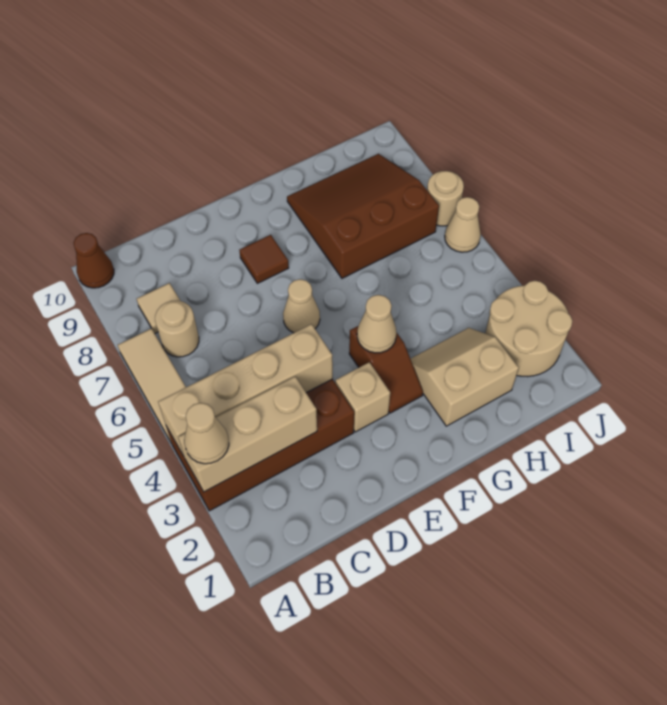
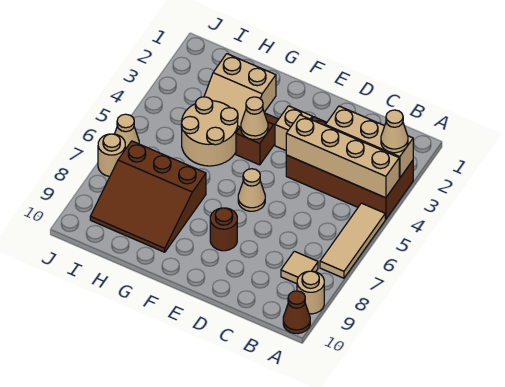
tan round brick B7 level 1 -> tan round brick A9 level 1
brown tile E8 level 1 -> brown round brick E8 level 1
tan round brick I2:J3 level 1 -> tan round brick G4:H5 level 1

